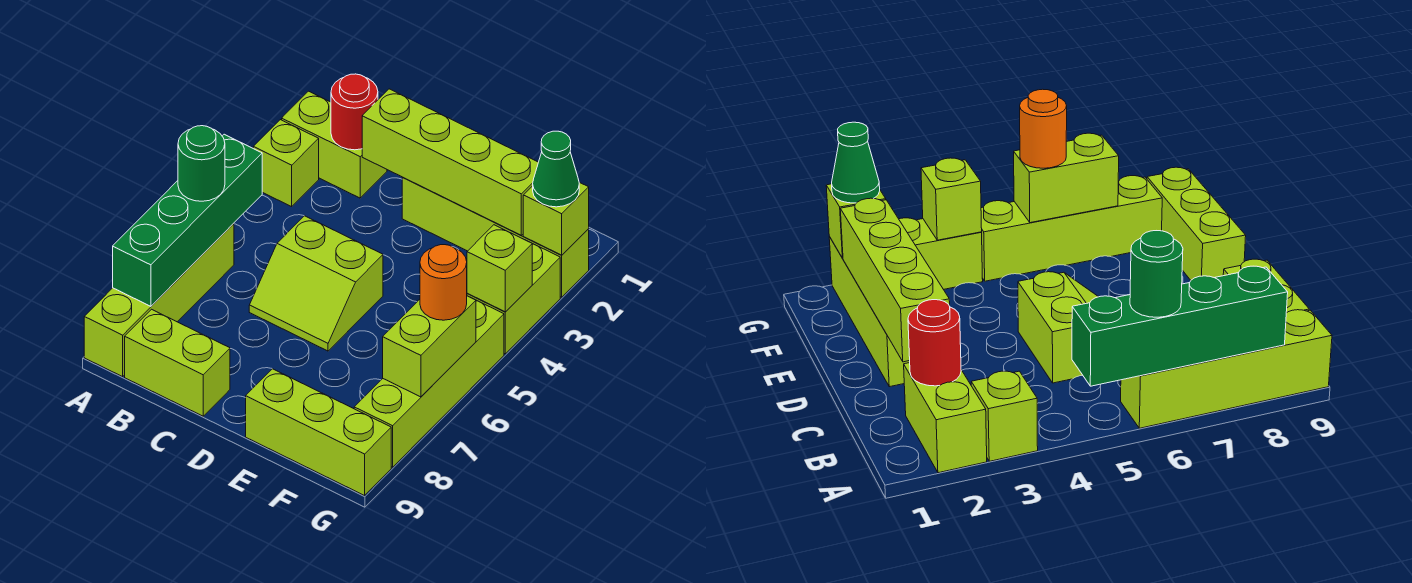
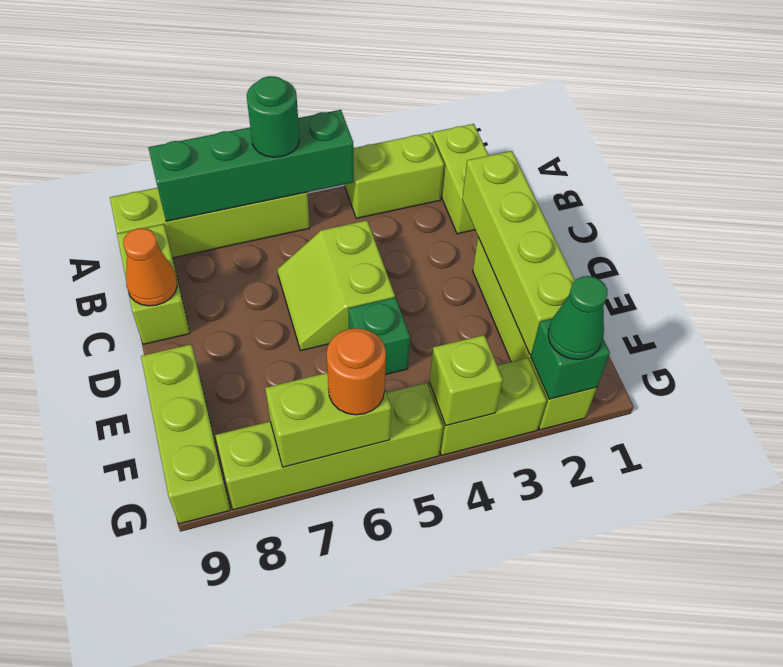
lime brick A3 level 1 -> lime brick A3:A4 level 1
red round brick B2 level 2 -> none
none -> orange cone C9 level 2
none -> green brick E5 level 1
lime brick G2 level 2 -> green brick G2 level 2

